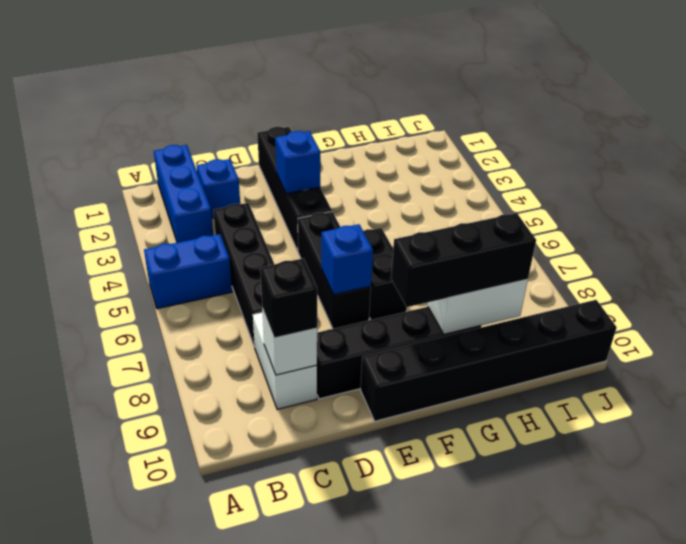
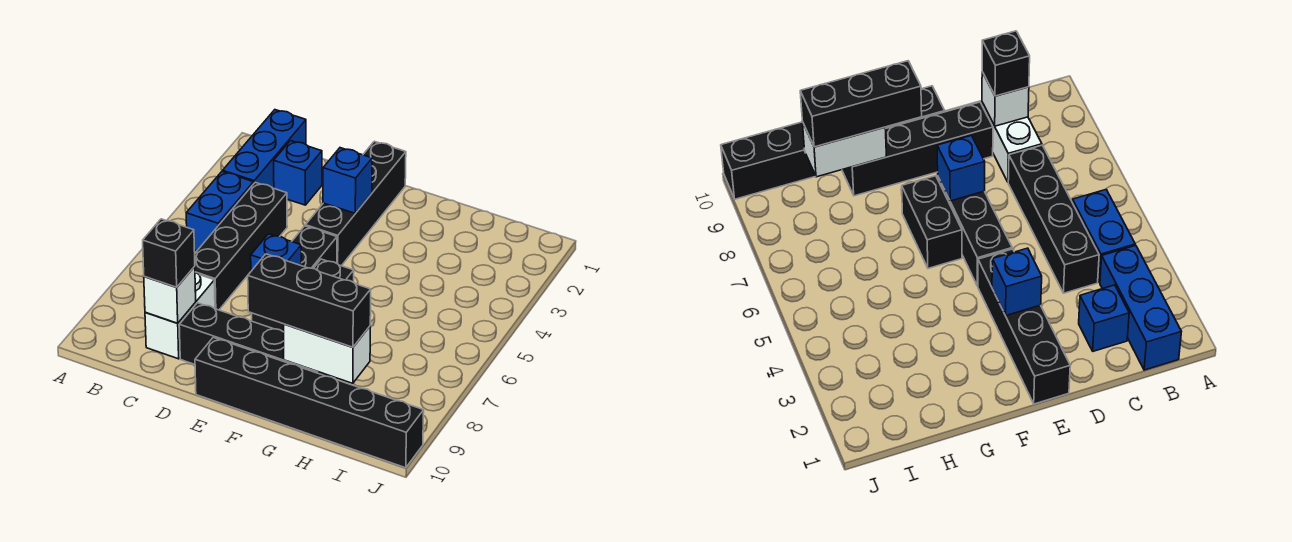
blue brick A5:B5 level 1 -> blue brick B4:B5 level 1

